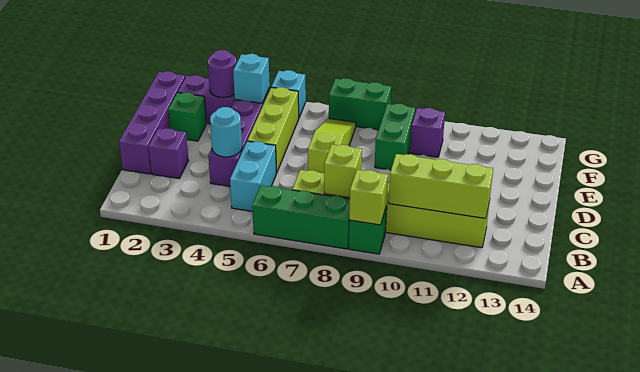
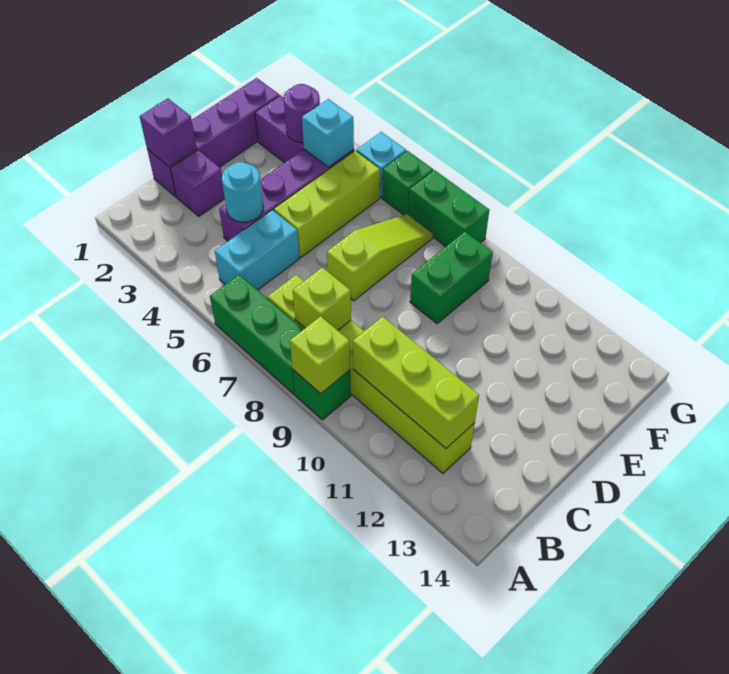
green brick E2 level 1 -> green brick G6 level 1
purple brick F10 level 1 -> purple brick C1 level 2

